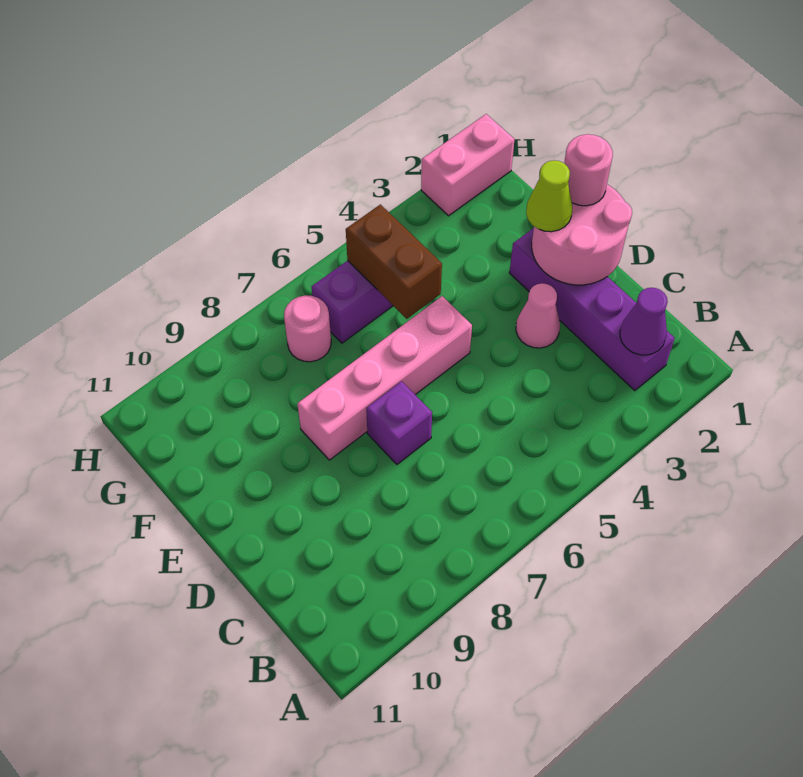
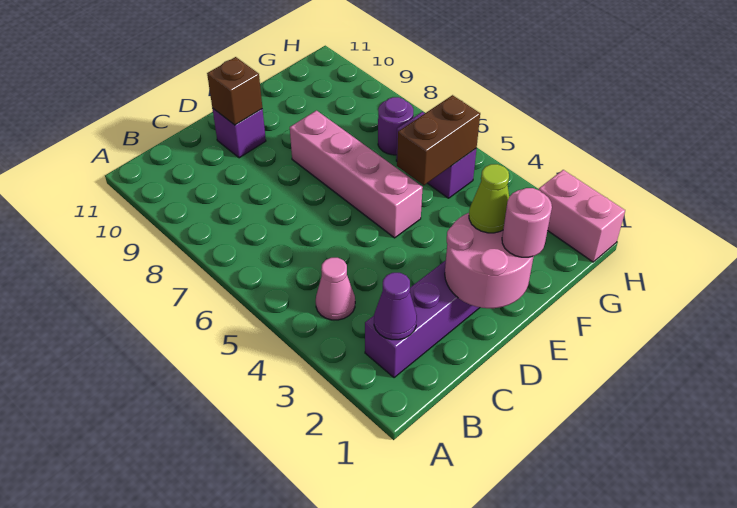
pink cone D3 level 1 -> pink cone B4 level 1
purple brick D7 level 1 -> purple brick D10 level 1
none -> brown brick D10 level 2
pink round brick G7 level 1 -> purple round brick G7 level 1

